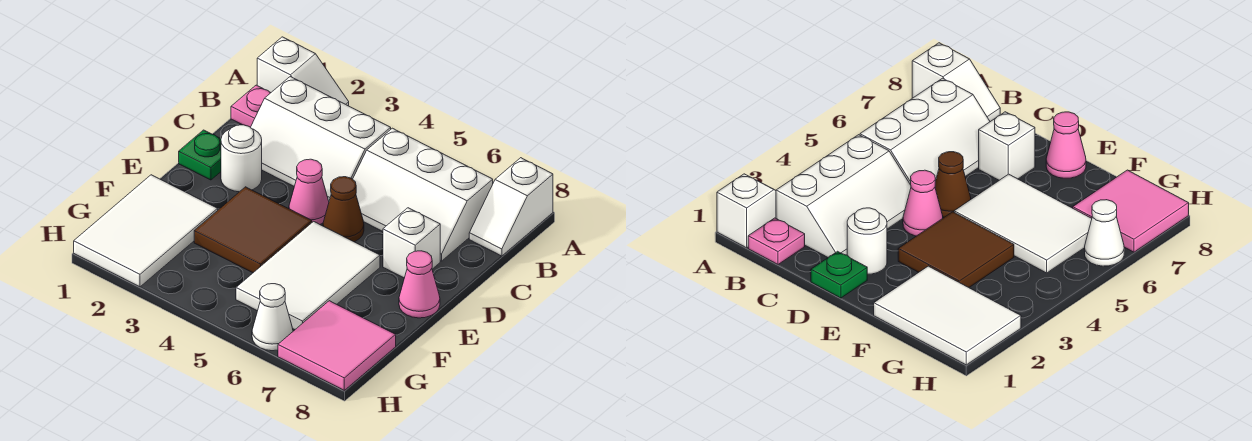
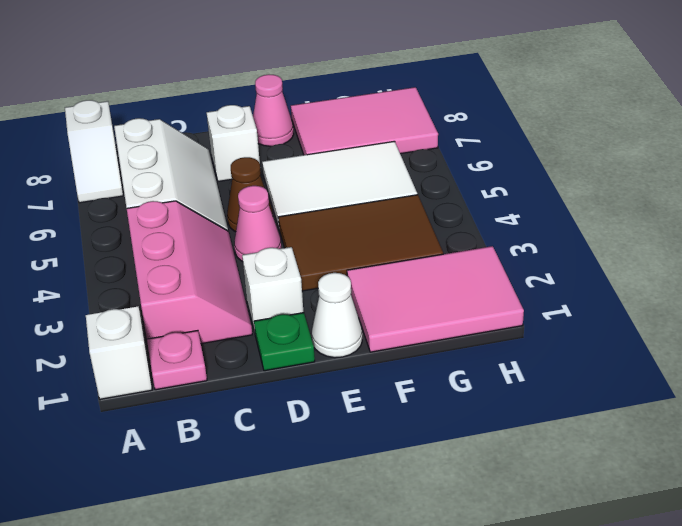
white slope A8:B8 level 1 top A -> white slope A7:A8 level 1 top 8
white slope B2:C4 level 1 top B -> pink slope B2:C4 level 1 top B
white round brick D2 level 1 -> white brick D2 level 1
brown tile E3:F4 level 1 -> brown tile E3:G4 level 1
white tile F1:H2 level 1 -> pink tile F1:H2 level 1
pink tile G7:H8 level 1 -> pink tile F7:H8 level 1
white cone H6 level 1 -> white cone E1 level 1

